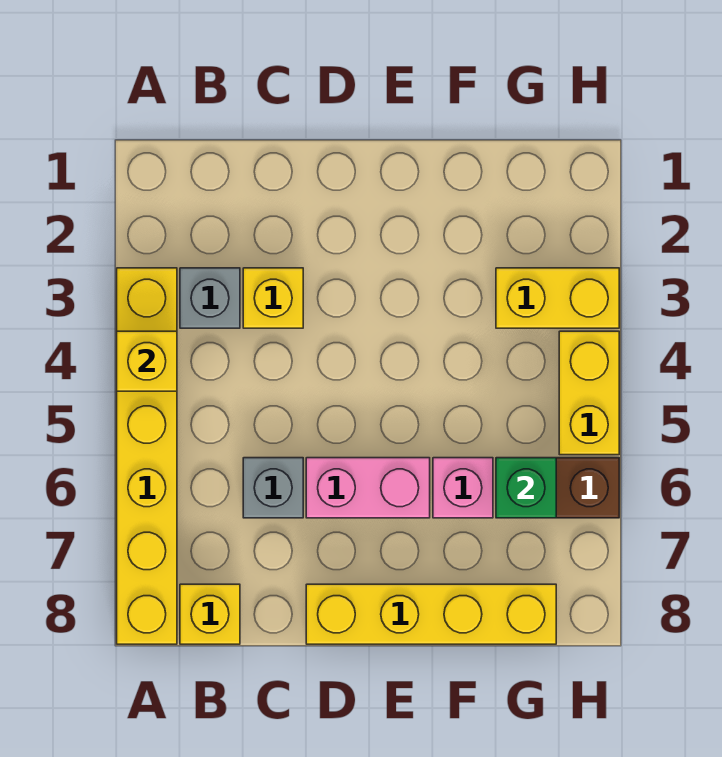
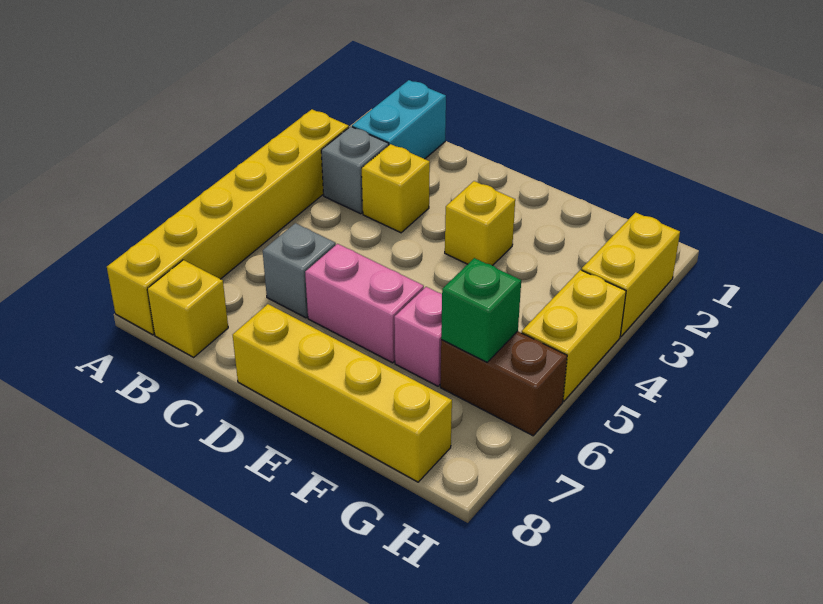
yellow brick A4 level 2 -> yellow brick E3 level 1
none -> cyan brick B1:B2 level 1
yellow brick G3:H3 level 1 -> yellow brick H2:H3 level 1

